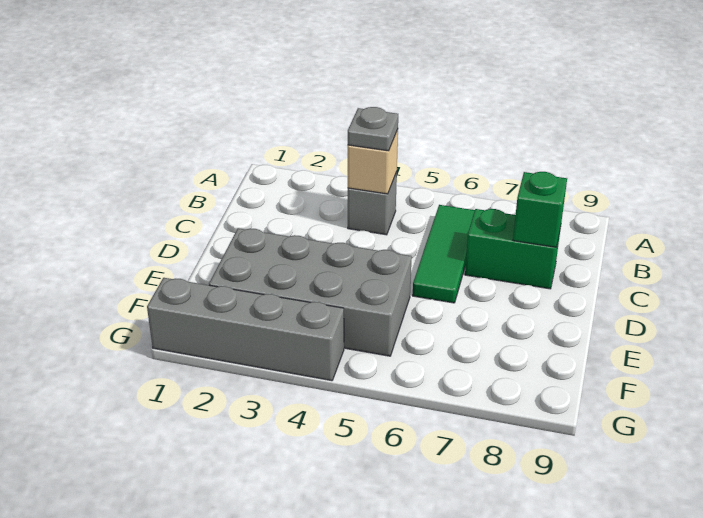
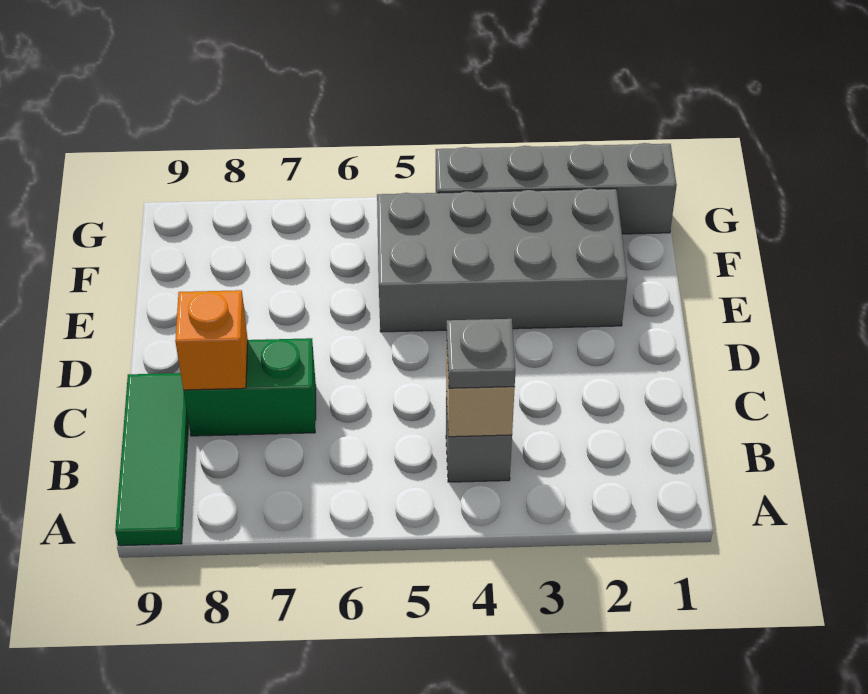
green tile B6:D6 level 1 -> green tile A9:C9 level 1
green brick C8 level 2 -> orange brick C8 level 2

